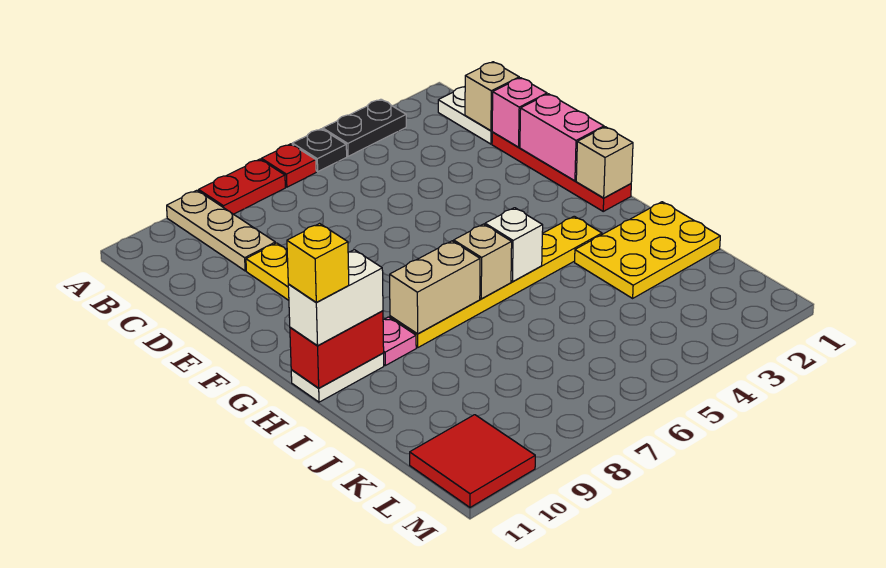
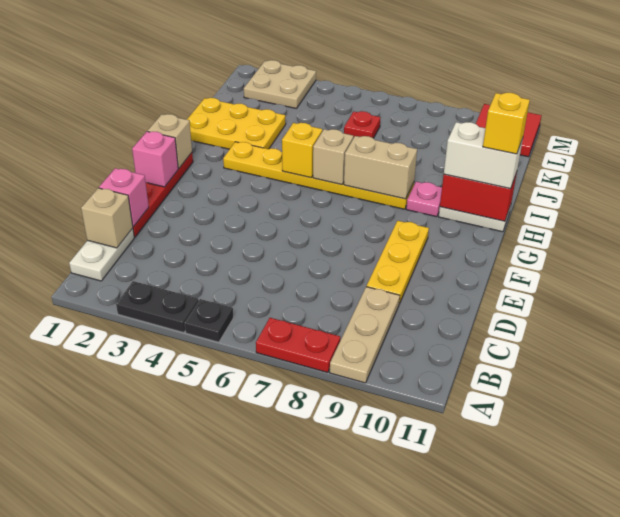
red plate A6 level 1 -> red plate K6 level 1
pink brick E1:F1 level 2 -> pink brick F1 level 2
white brick H5 level 2 -> yellow brick H5 level 2
none -> tan plate L2:M3 level 1

